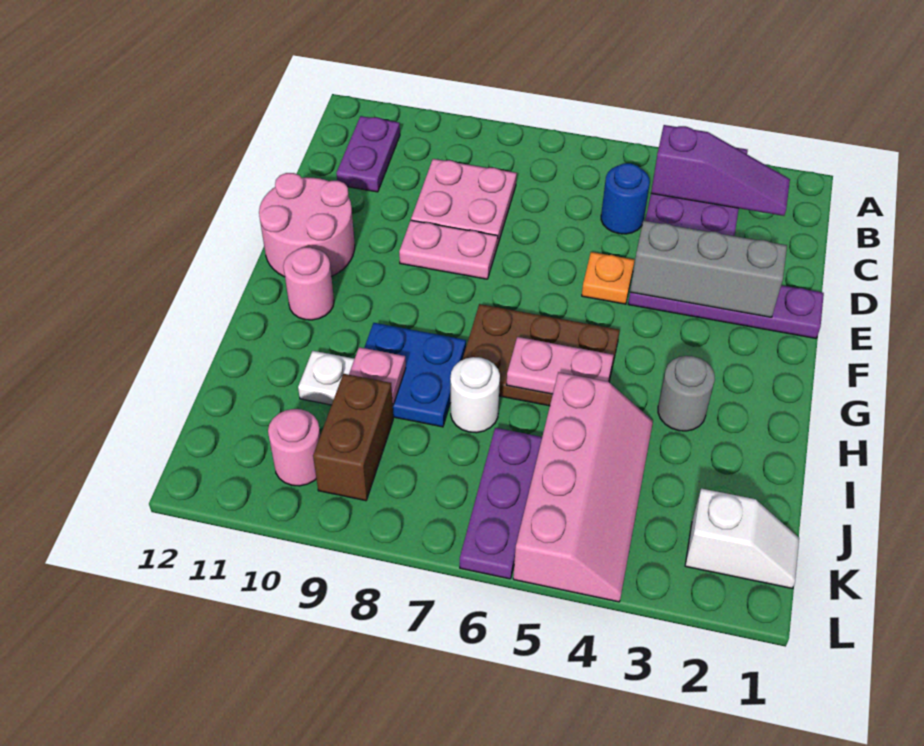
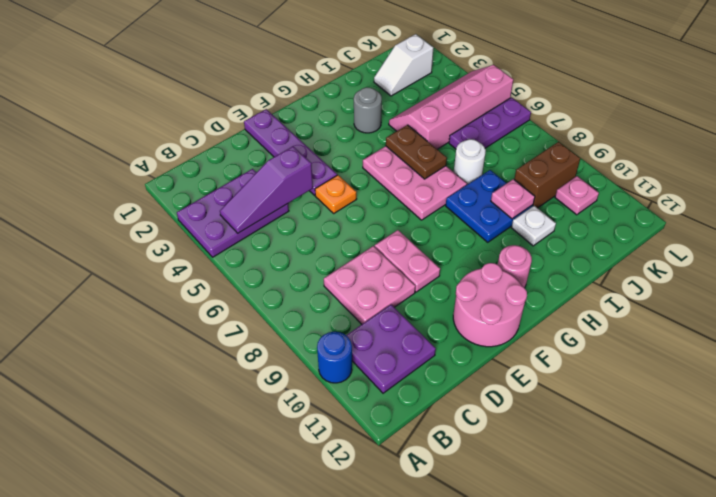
purple slope B2:B4 level 2 top 4 -> purple slope B4:D4 level 2 top D
purple plate B11:C11 level 1 -> purple plate B10:C11 level 1
blue round brick C5 level 1 -> blue round brick A10 level 1
grey brick E2:E4 level 2 -> none
brown plate G5:H7 level 1 -> pink plate G5:H7 level 1
pink plate H5:H6 level 2 -> brown plate H5:H6 level 2
white slope K1:K2 level 1 top 2 -> white slope J2:K2 level 1 top K
pink round brick K10 level 1 -> pink plate K10 level 1

